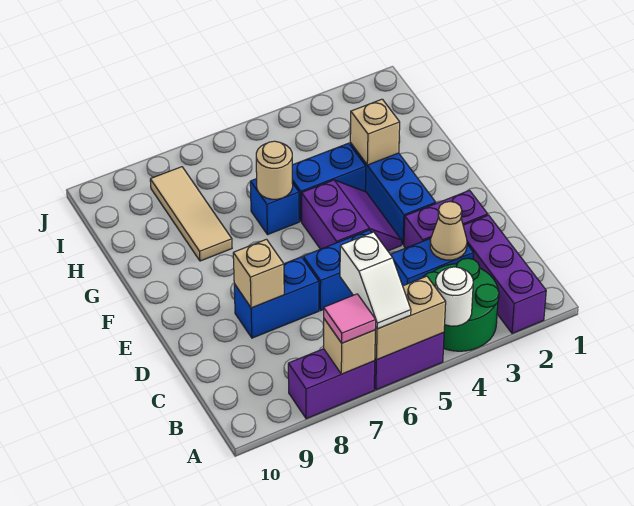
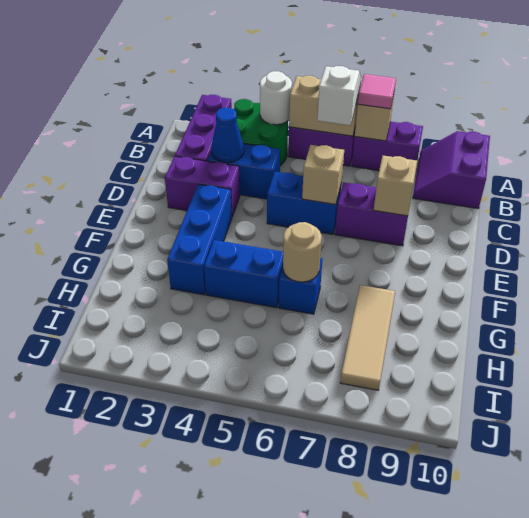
tan cone C3 level 2 -> blue cone C3 level 2
blue brick D7:D8 level 1 -> purple brick D7:D8 level 1
purple slope E4:F5 level 1 top 5 -> purple slope A9:B10 level 1 top 10
tan brick G3 level 2 -> tan brick D6 level 2

